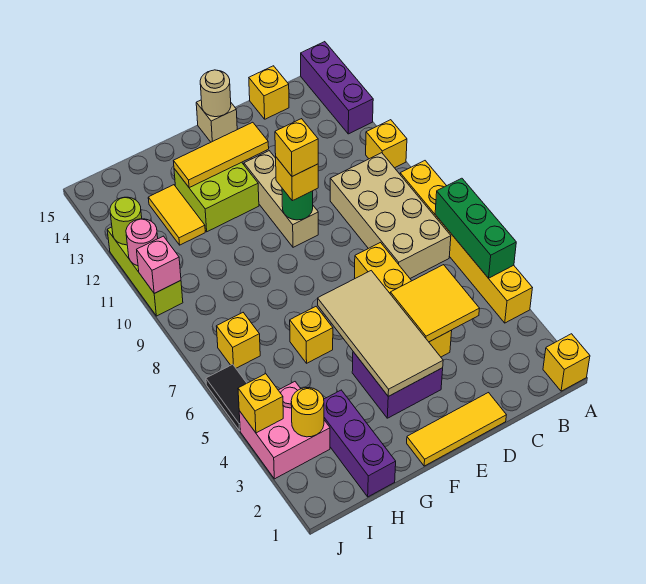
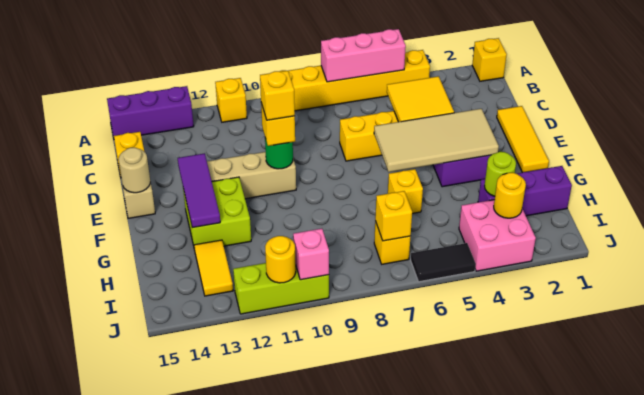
green brick A5:A7 level 2 -> pink brick A5:A7 level 2
tan brick B7:C10 level 1 -> none
yellow tile E13:G13 level 2 -> purple tile E13:G13 level 2
yellow tile H12:H13 level 1 -> yellow tile H13:I13 level 1
yellow brick J4 level 2 -> yellow brick I7 level 2
pink round brick J11 level 2 -> yellow round brick J11 level 2
lime round brick J12 level 2 -> lime round brick H3 level 2

